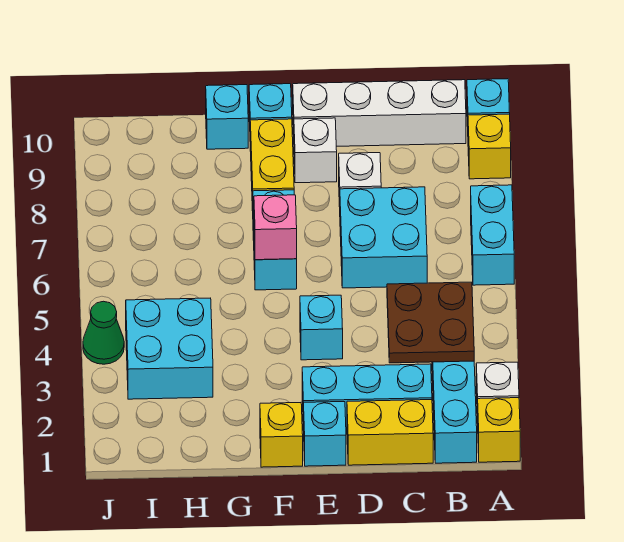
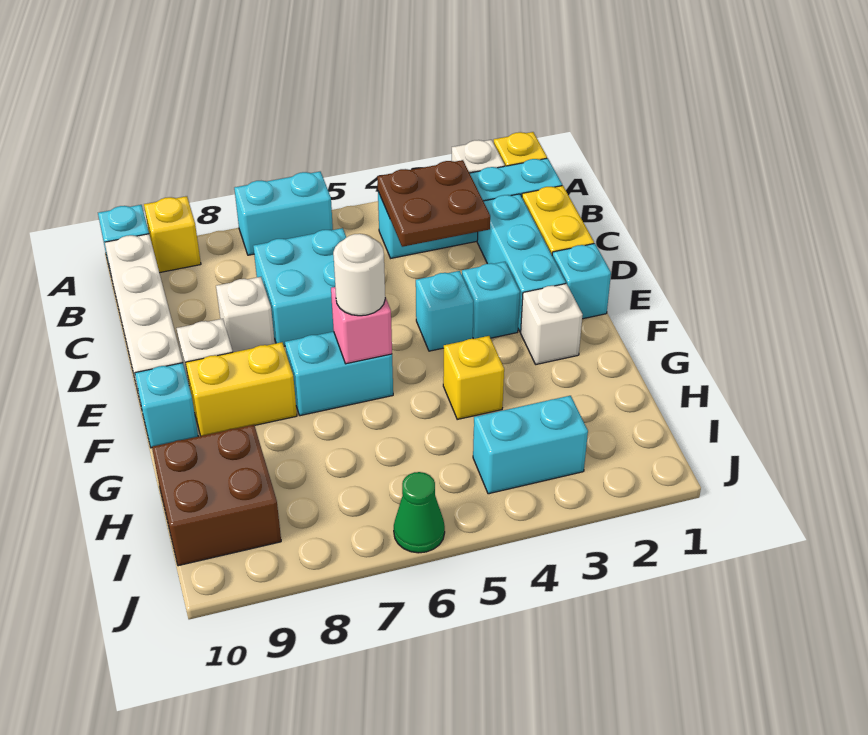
yellow brick F1 level 1 -> yellow brick G4 level 1
none -> white brick F2 level 1
none -> white round brick F6 level 3
cyan brick G10 level 1 -> cyan brick E3 level 1
cyan brick H3:I4 level 1 -> cyan brick I3:I4 level 1
none -> brown brick H9:I10 level 1
green cone J4 level 1 -> green cone J6 level 1

